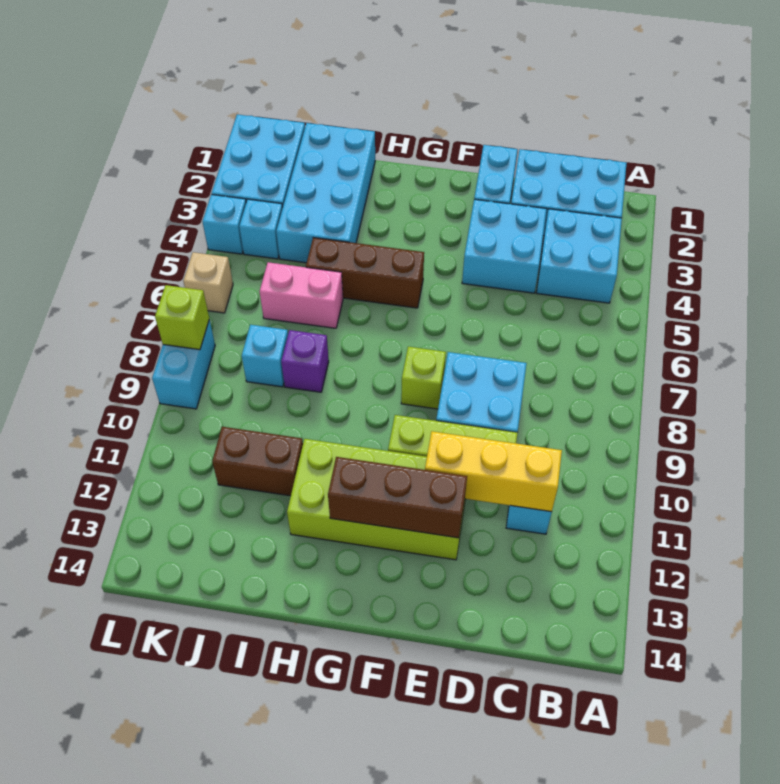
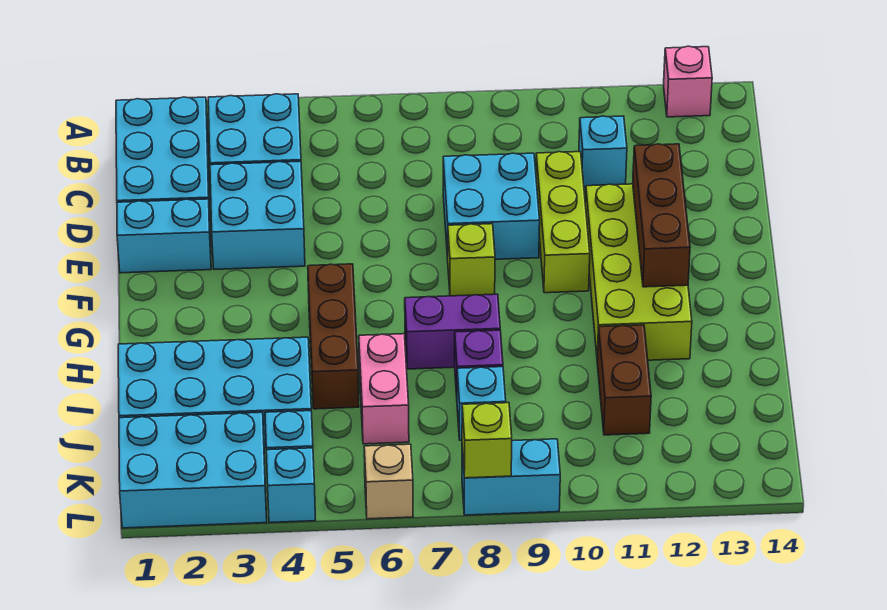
none -> pink brick A13 level 1
yellow brick C11:E11 level 2 -> none
none -> purple brick H7:H8 level 1

